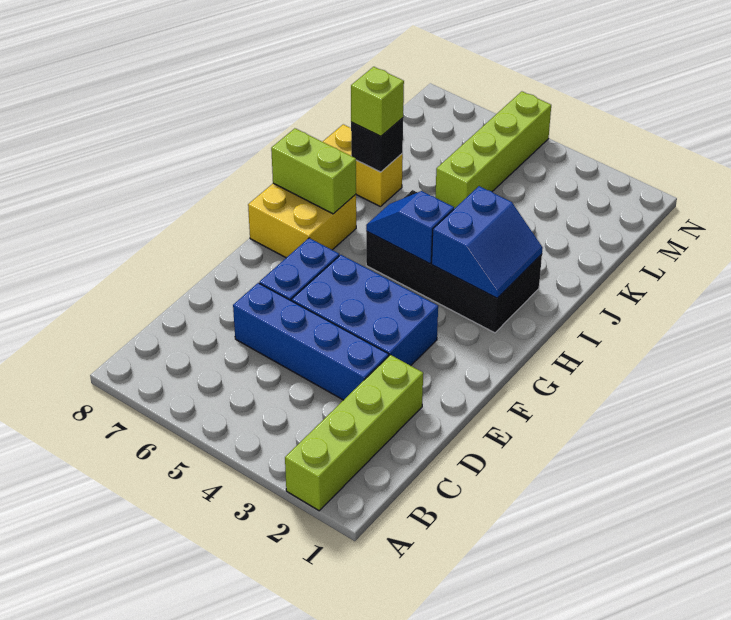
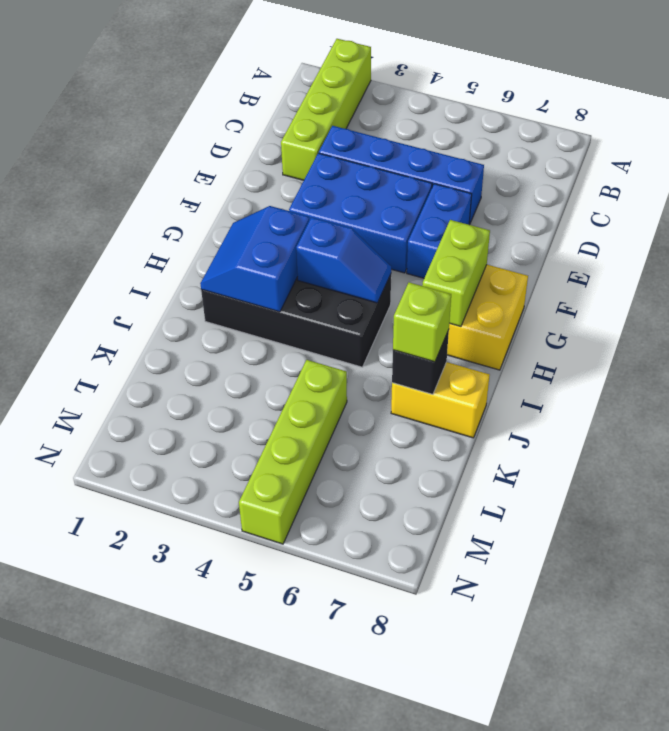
lime brick H7:H8 level 2 -> lime brick G7:H7 level 2

